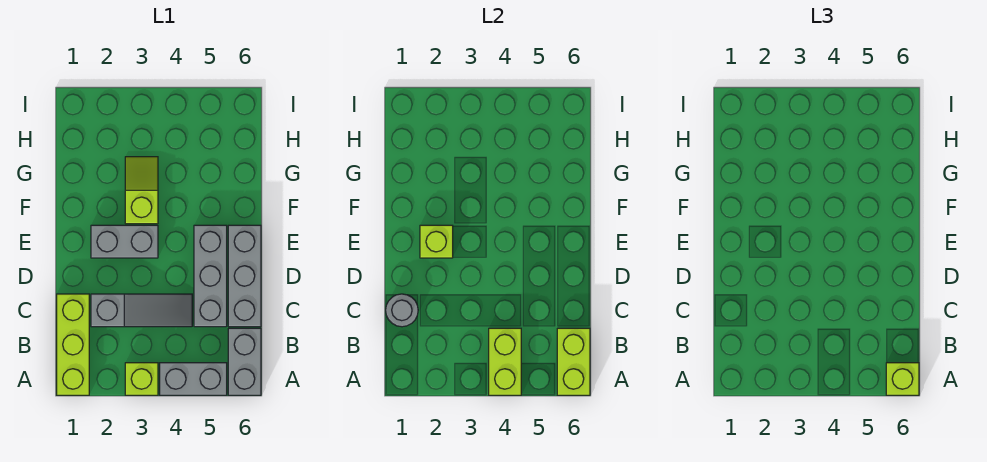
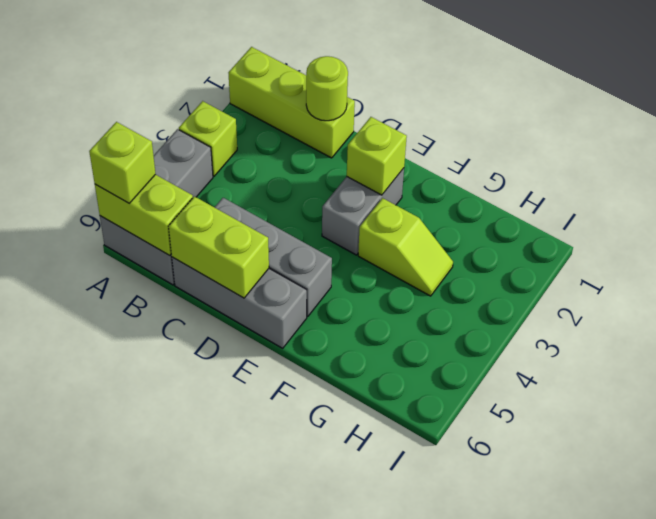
lime brick A4:B4 level 2 -> lime brick C6:D6 level 2
grey round brick C1 level 2 -> lime round brick C1 level 2
grey slope C2:C4 level 1 top 2 -> none

